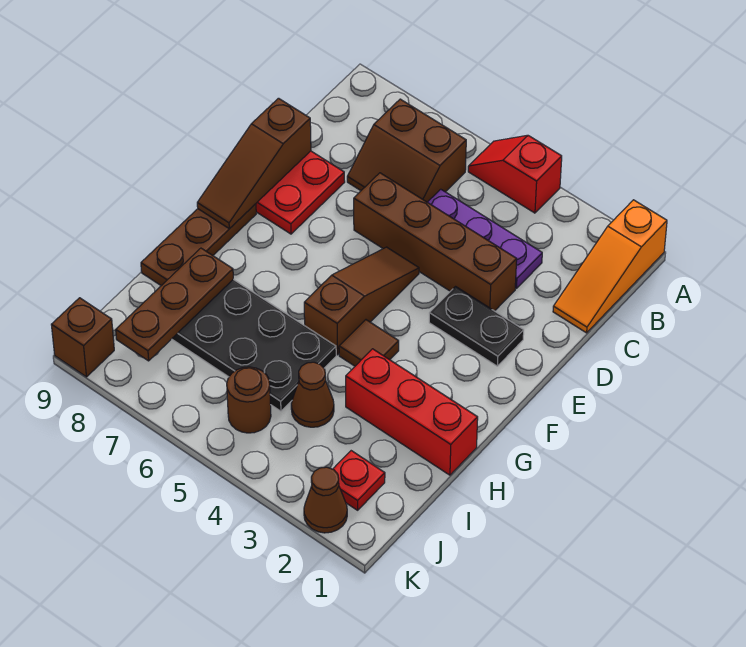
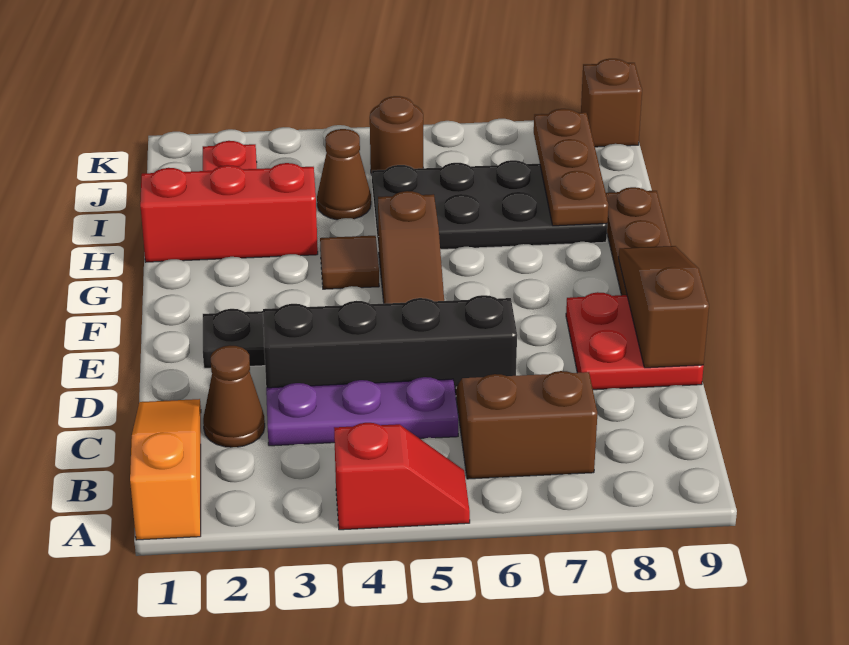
brown brick D3:D6 level 1 -> black brick D3:D6 level 1
brown cone K2 level 1 -> brown cone C2 level 1

